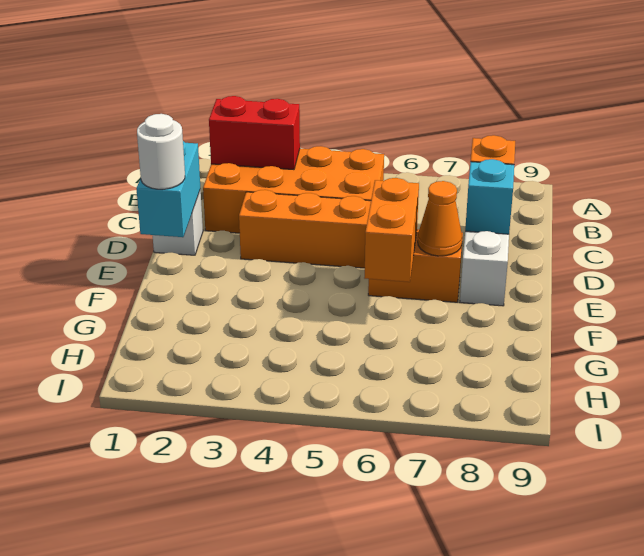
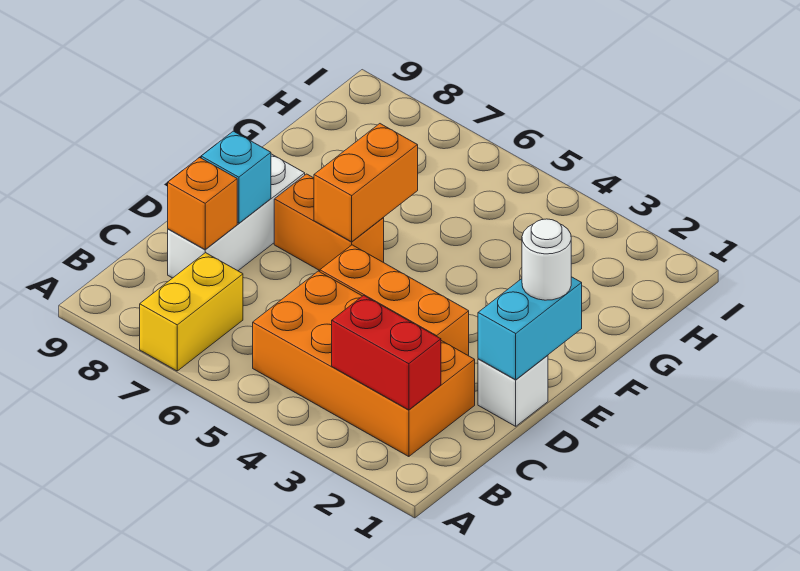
none -> yellow brick A7:B7 level 1
orange cone E7 level 2 -> none

